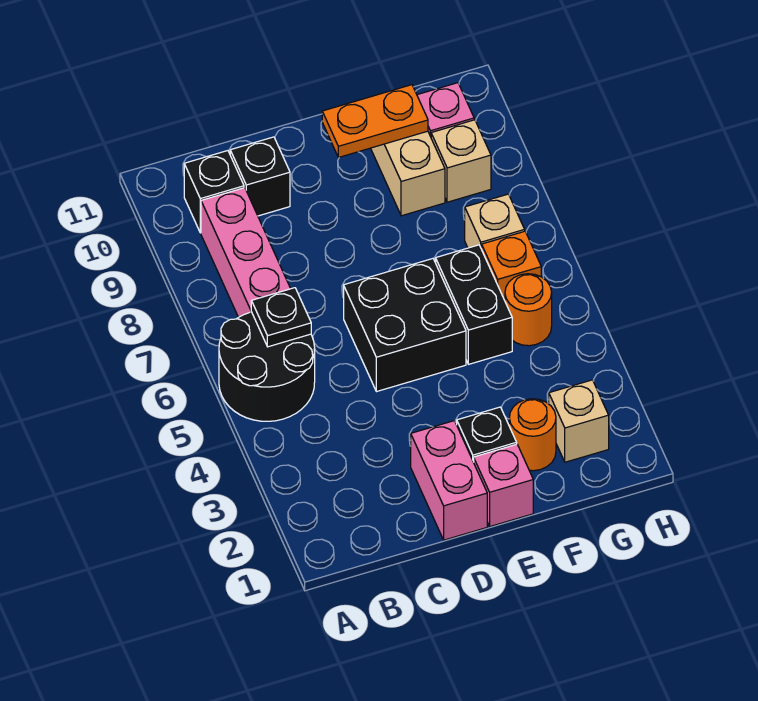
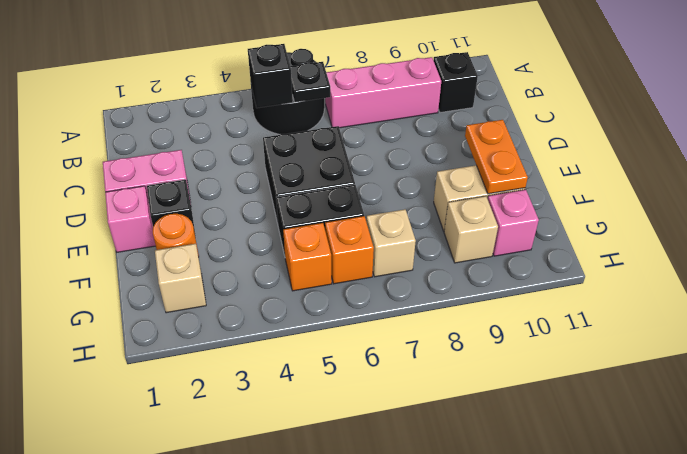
black brick C10 level 1 -> black brick B5 level 2
orange round brick G5 level 1 -> orange brick G5 level 1

